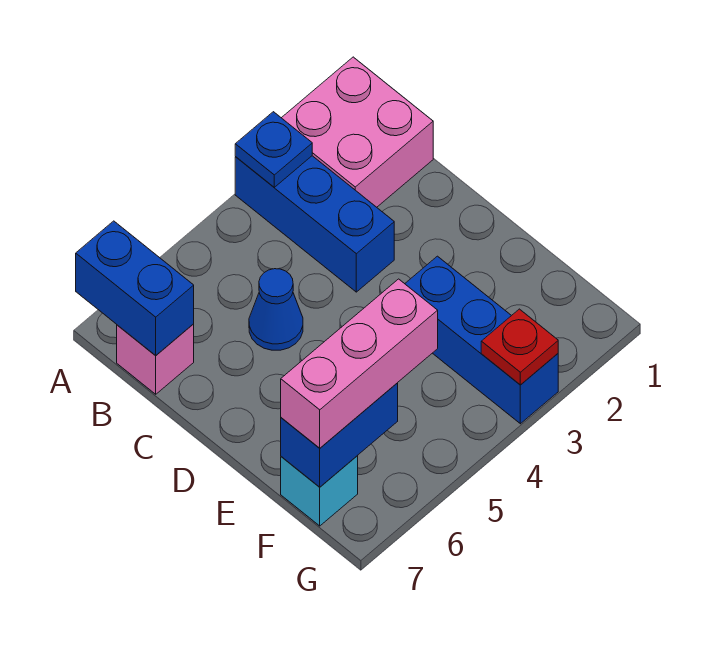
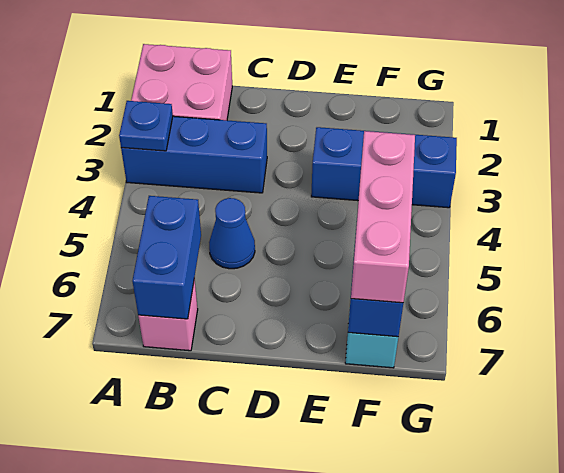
blue brick A7:B7 level 2 -> blue brick B6:B7 level 2
red plate G3 level 2 -> none

